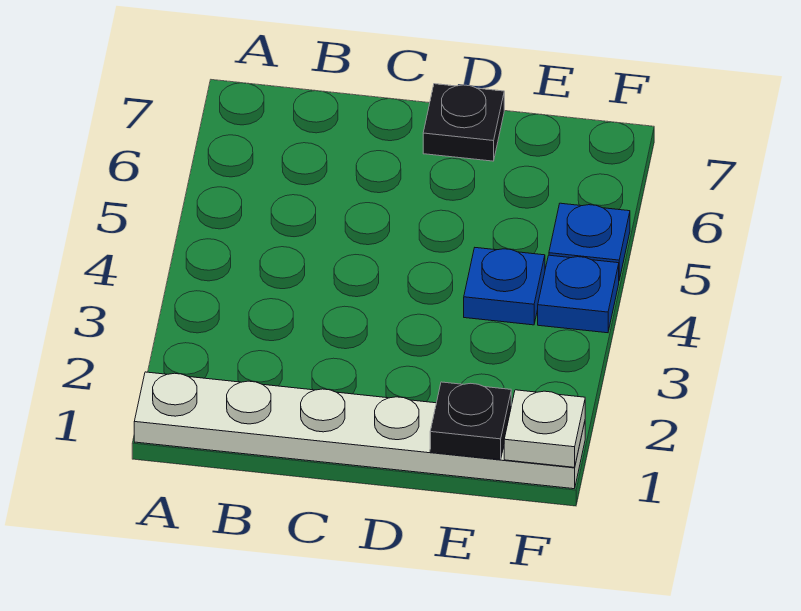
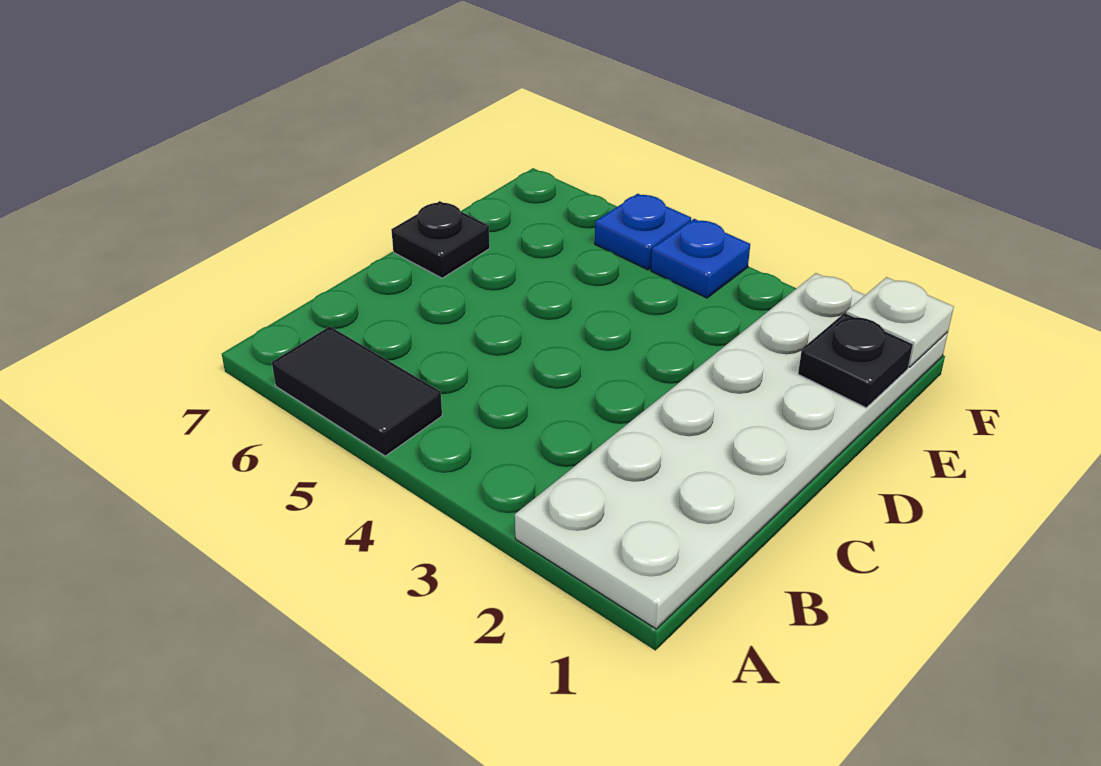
white plate A1:F1 level 1 -> white plate A1:F2 level 1
none -> black tile A5:A6 level 1
blue plate E4 level 1 -> none

